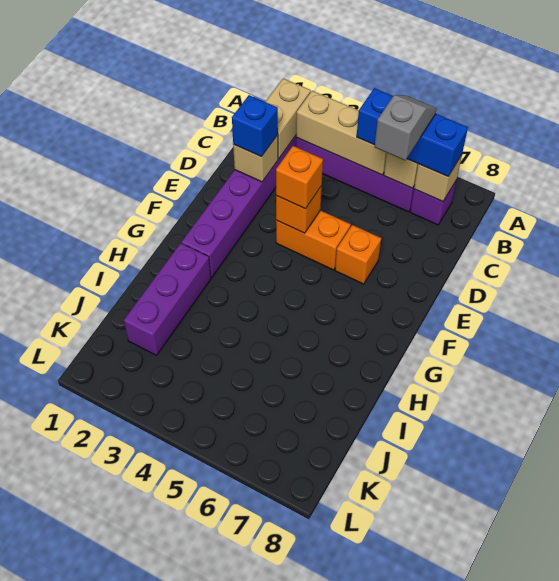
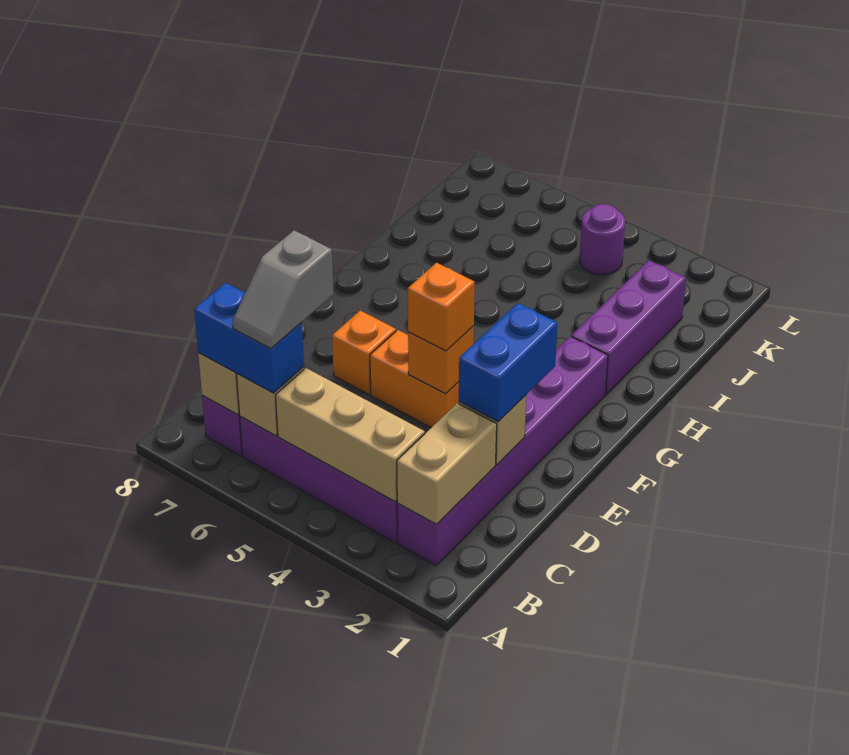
blue brick B5:B7 level 3 -> blue brick B6:B7 level 3
blue brick D2 level 3 -> blue brick D2:E2 level 3
none -> purple round brick K4 level 1

